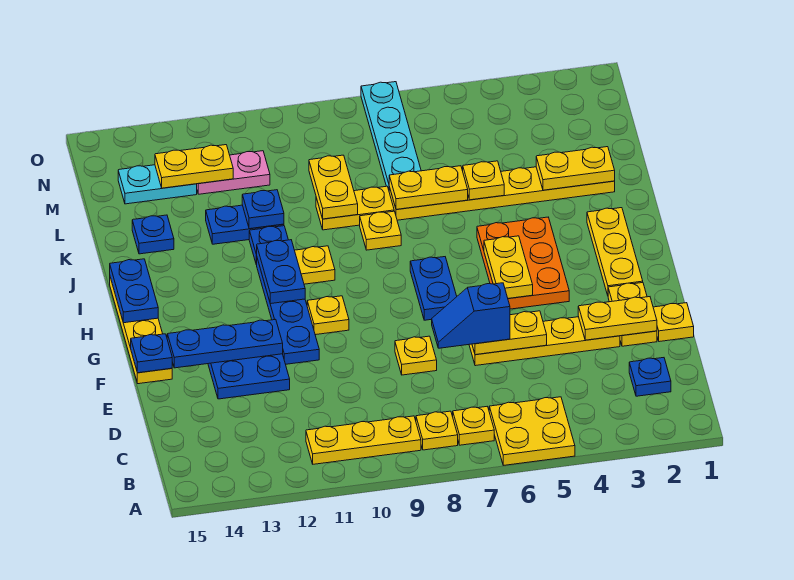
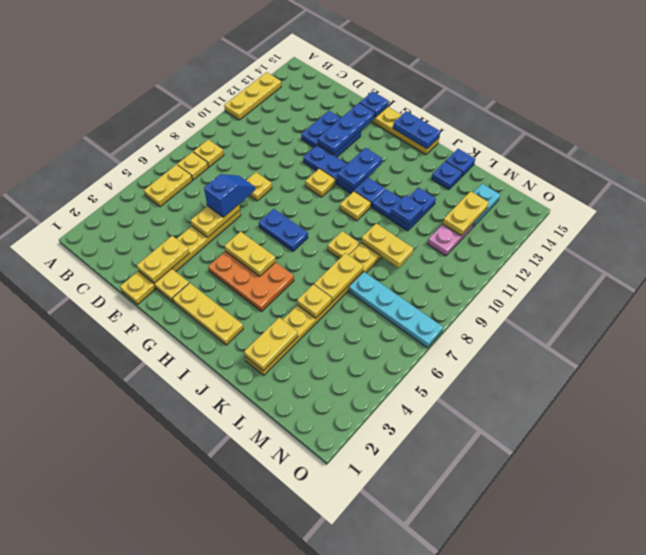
yellow plate A5:B6 level 1 -> yellow plate B5:B6 level 1
yellow plate B9:B11 level 1 -> yellow plate A11:A13 level 1
blue plate C2 level 1 -> blue plate K15 level 1
blue plate H11:I11 level 2 -> blue plate H11:H12 level 2

